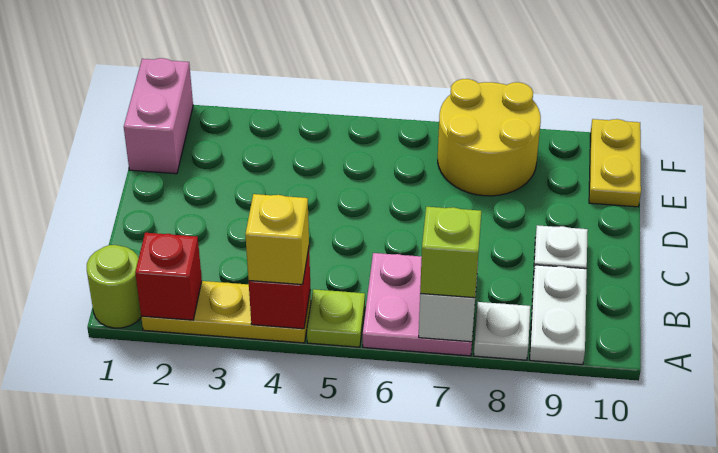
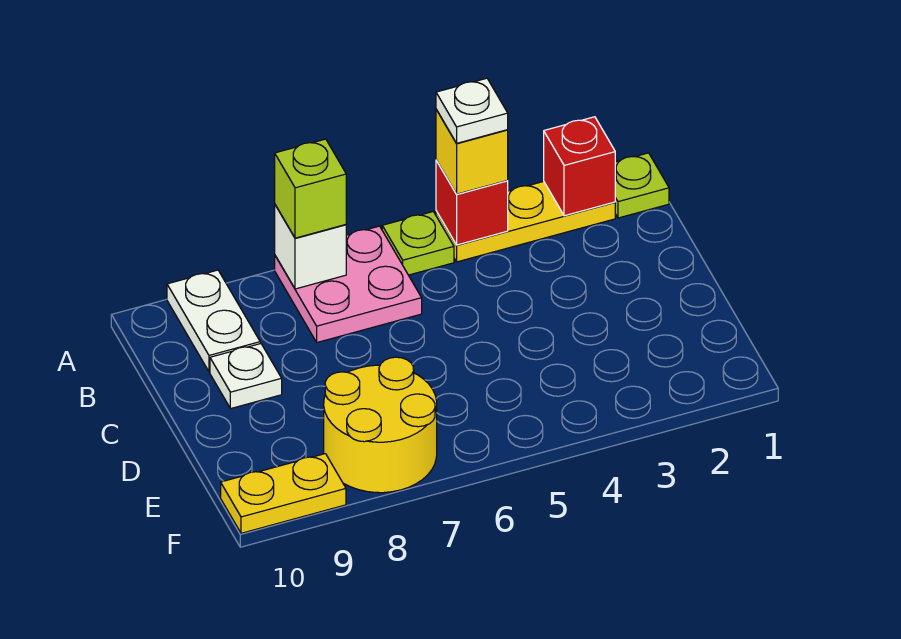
lime round brick A1 level 1 -> lime plate A1 level 1
white plate A8 level 1 -> white plate A4 level 4
pink brick E1:F1 level 1 -> none
yellow plate E10:F10 level 1 -> yellow plate F9:F10 level 1

